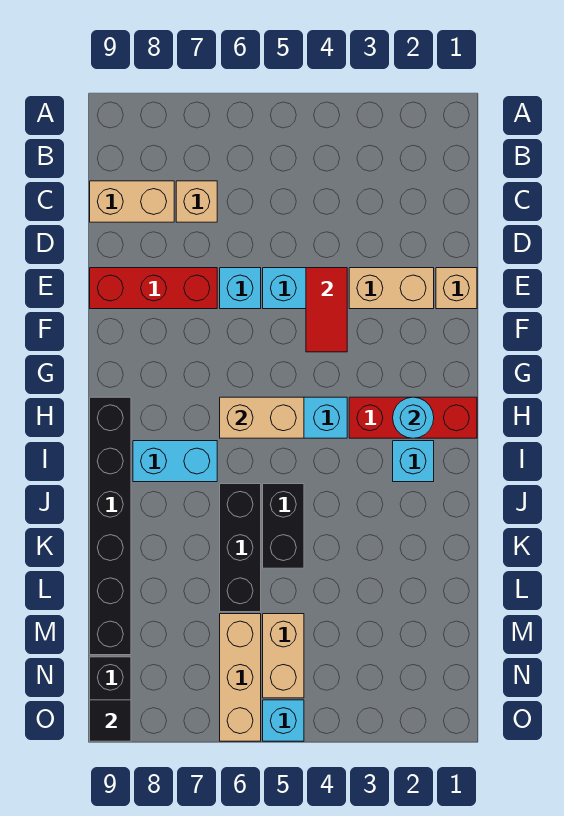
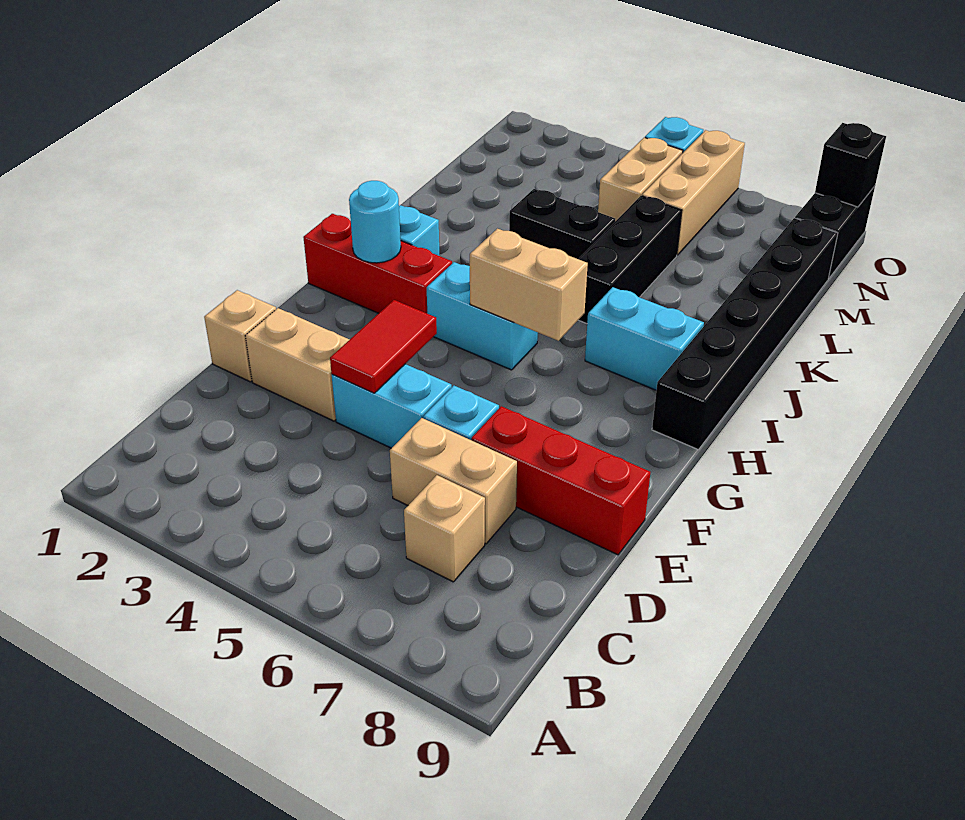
tan brick C8:C9 level 1 -> tan brick D6:D7 level 1
black brick J5:K5 level 1 -> black brick K4:K5 level 1
black tile O9 level 2 -> black brick O9 level 2

